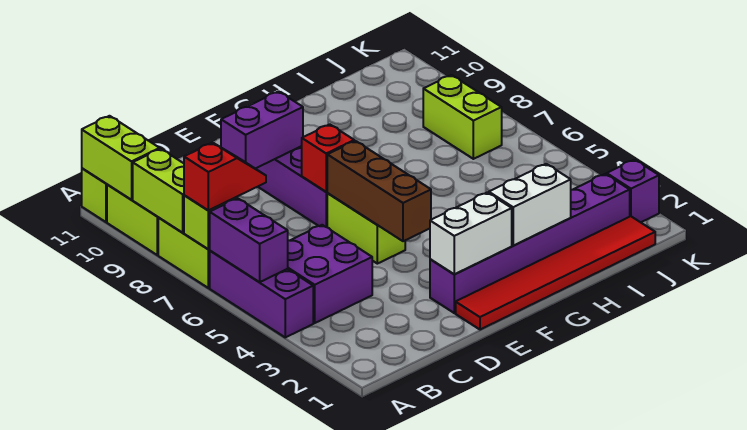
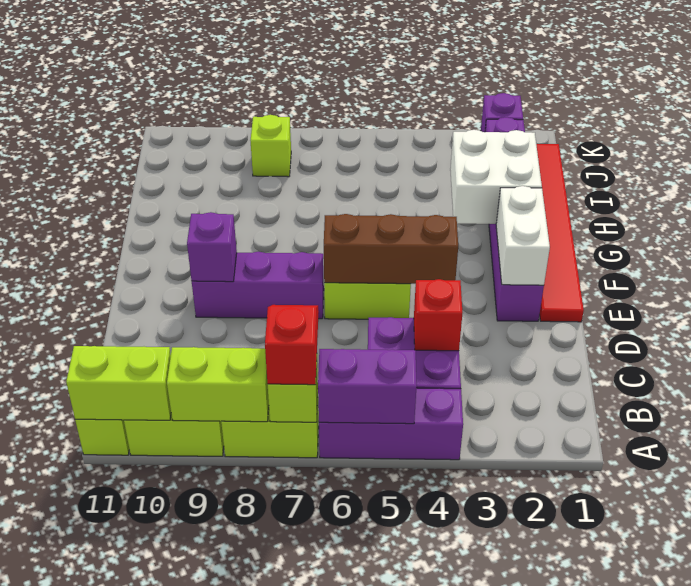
purple brick D9:E9 level 2 -> purple brick E9 level 2
red brick E7 level 2 -> red brick C4 level 2
white brick G2:H2 level 2 -> white brick G2:H3 level 2
lime brick J7:J8 level 1 -> lime brick J8 level 1

